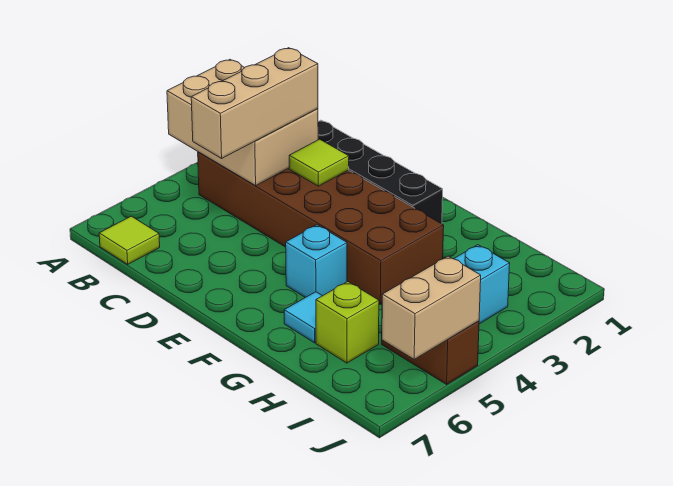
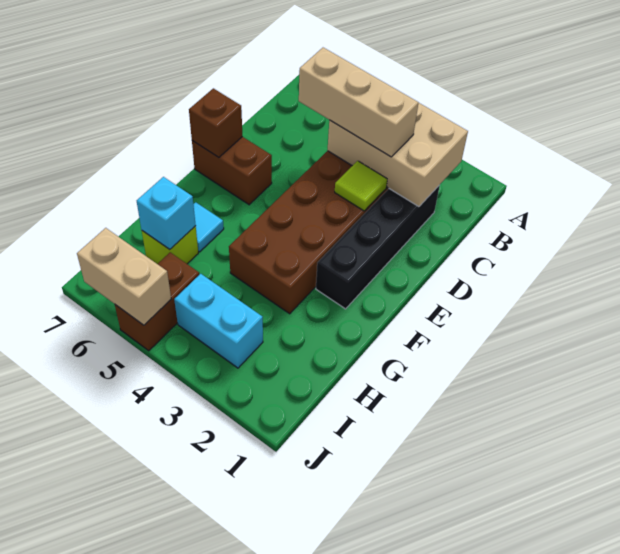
tan brick A3:C4 level 2 -> tan brick B2:C4 level 2
lime tile B7 level 1 -> none
none -> brown brick E6:E7 level 1
none -> brown brick E7 level 2
cyan brick F5 level 1 -> cyan brick H6 level 2

